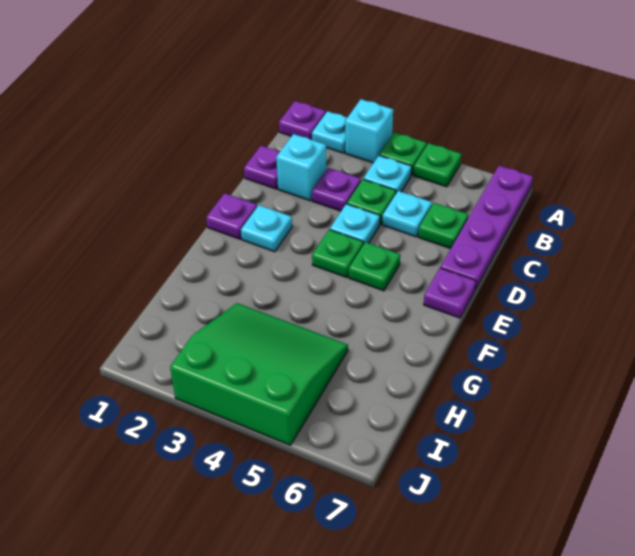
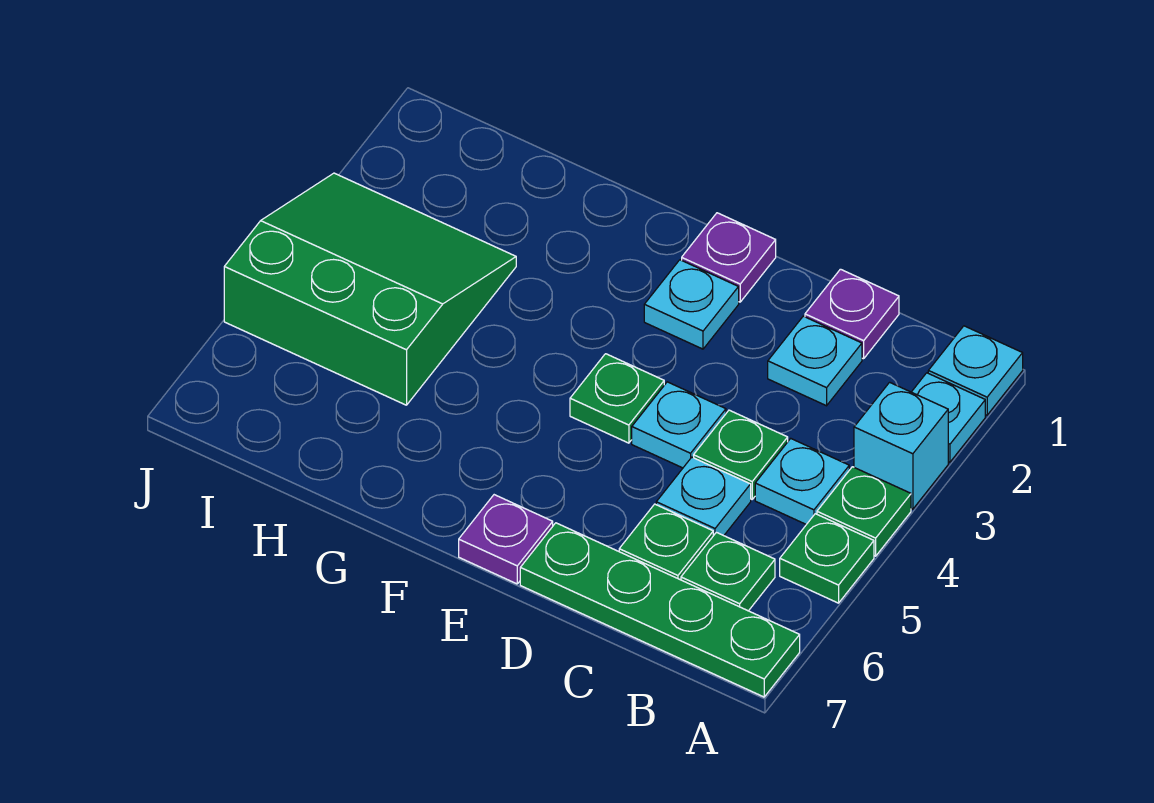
purple plate A1 level 1 -> cyan plate A1 level 1
purple plate A7:D7 level 1 -> green plate A7:D7 level 1
cyan brick C2 level 1 -> cyan plate C2 level 1
purple plate C3 level 1 -> none
green plate E5 level 1 -> green plate B6 level 1
green slope H3:J5 level 1 top J -> green slope H3:J5 level 1 top 5

